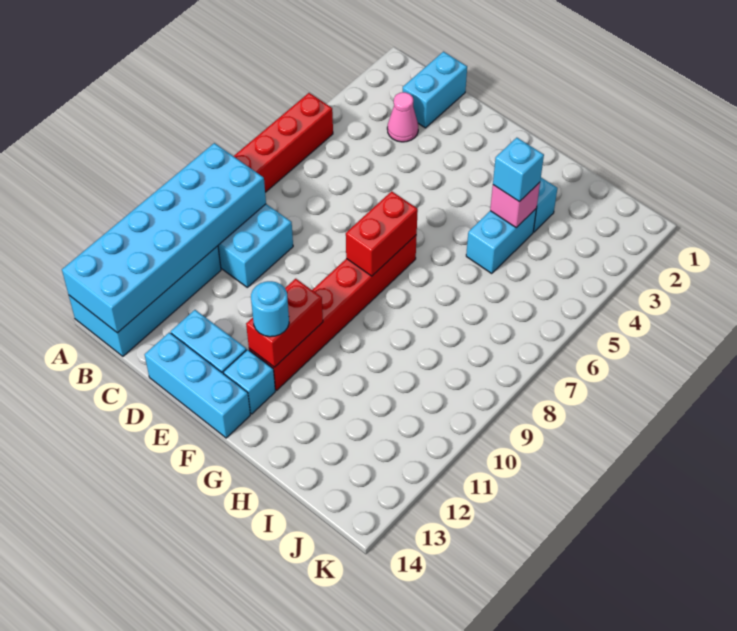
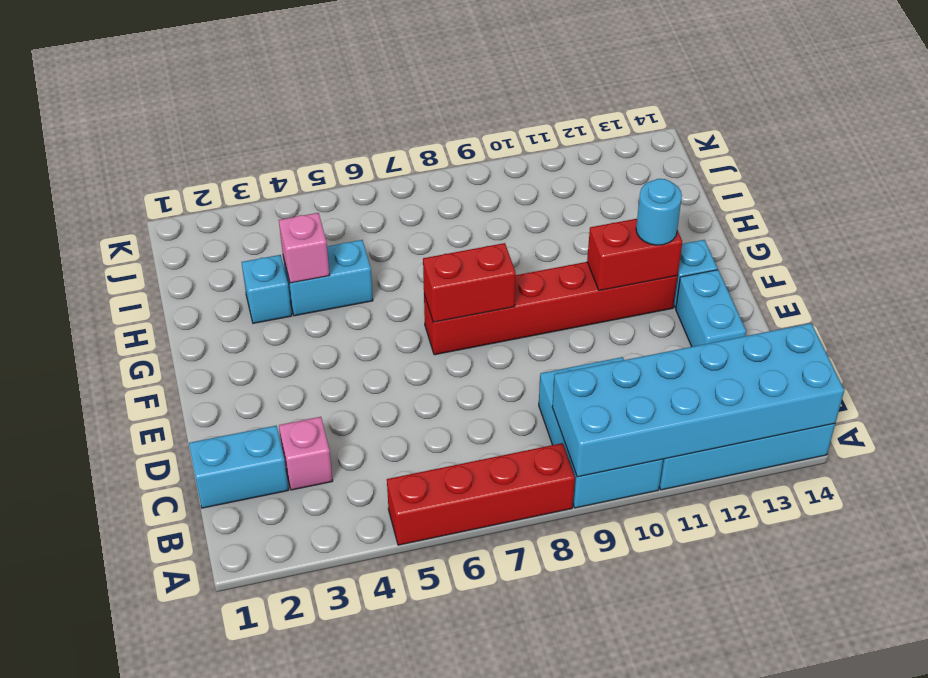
pink cone C3 level 1 -> pink brick C3 level 1
cyan brick D14:F14 level 1 -> none
cyan brick H4 level 3 -> none

